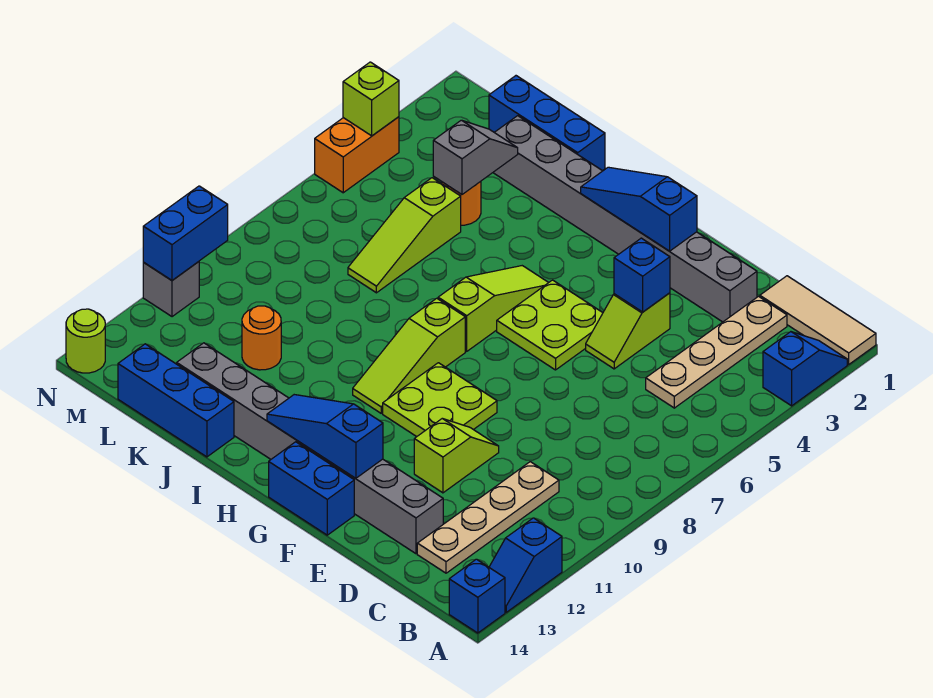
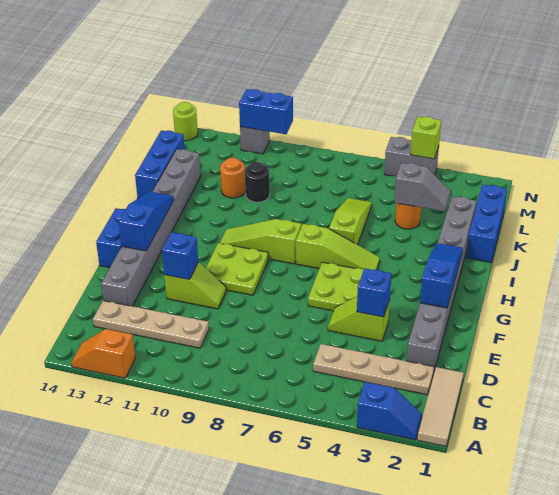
blue slope A12:A13 level 1 top 12 -> orange slope A12:A13 level 1 top 12
blue brick A14 level 1 -> blue brick E11 level 2
lime slope K5:K7 level 1 top 5 -> lime slope I6:K6 level 1 top I
none -> black round brick K10 level 1
orange brick N4:N5 level 1 -> grey brick N4:N5 level 1

